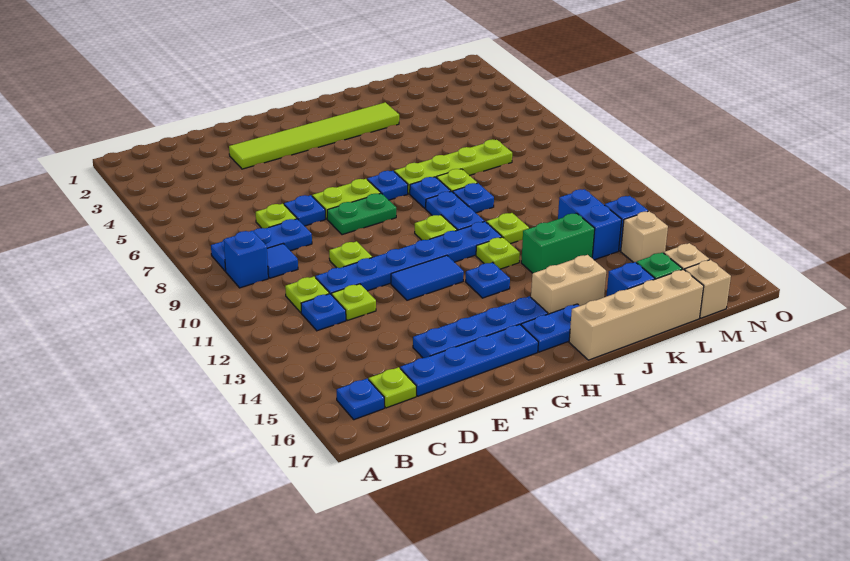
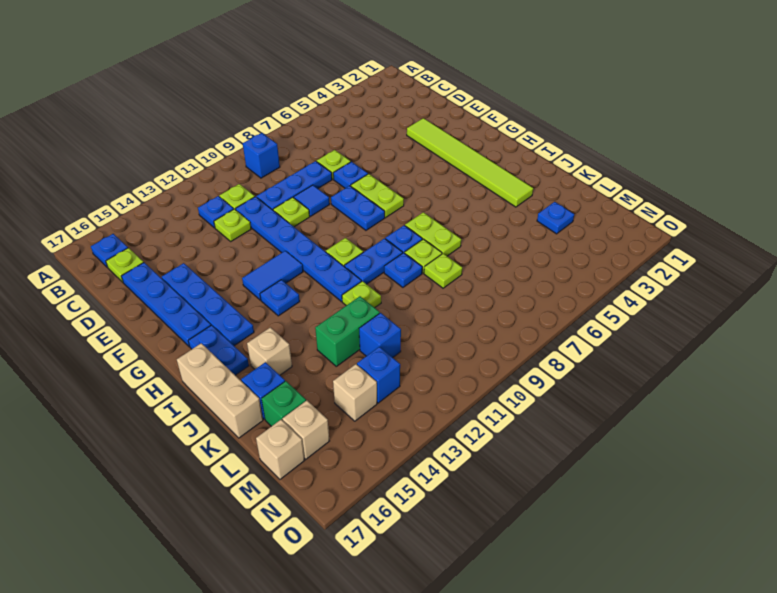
blue plate B8:D8 level 1 -> blue plate D8:D10 level 1
blue tile C9 level 1 -> blue tile E9 level 1
green plate F8:G8 level 1 -> blue plate F8:G8 level 1
blue tile F12:G12 level 1 -> blue tile G12:G13 level 1
blue plate H7 level 1 -> blue plate L3 level 1
lime plate I7:L7 level 1 -> lime plate I7:J7 level 1
lime plate I12 level 1 -> lime plate K8 level 1
tan brick I15:J15 level 1 -> tan brick J15 level 1
tan brick I17:L17 level 1 -> tan brick I17:K17 level 1
green brick J13:K13 level 1 -> green brick K12:K13 level 1
blue brick L12:L13 level 1 -> blue brick L12 level 1

